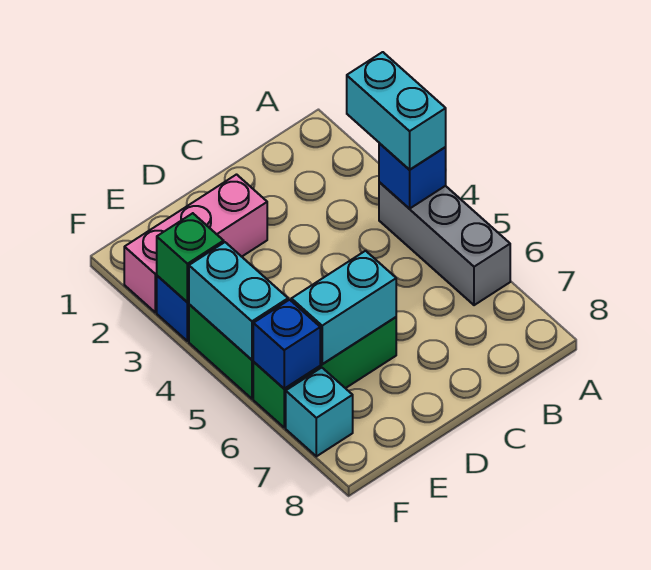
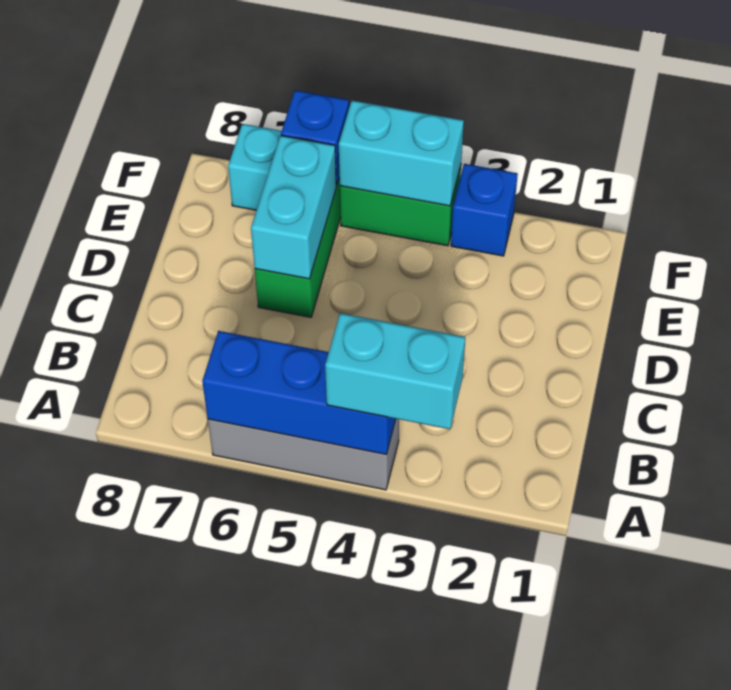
blue brick A4 level 2 -> blue brick A4:A6 level 2
pink brick D2:F2 level 1 -> none
green brick F3 level 2 -> none

